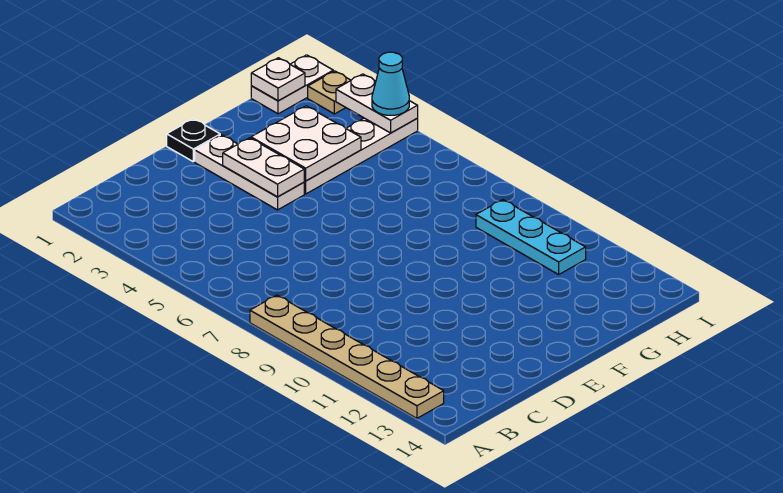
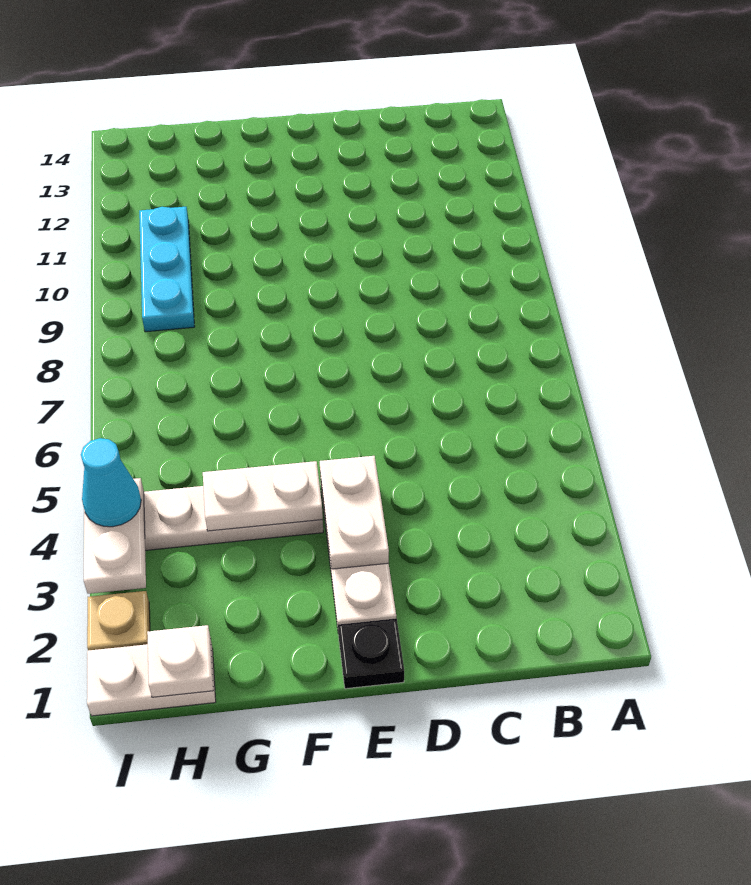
tan plate A8:A13 level 1 -> none
white plate F3:G4 level 2 -> white plate F4:G4 level 2

